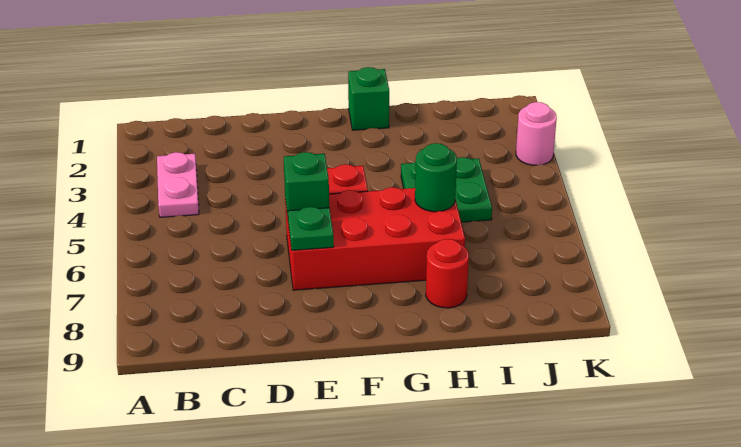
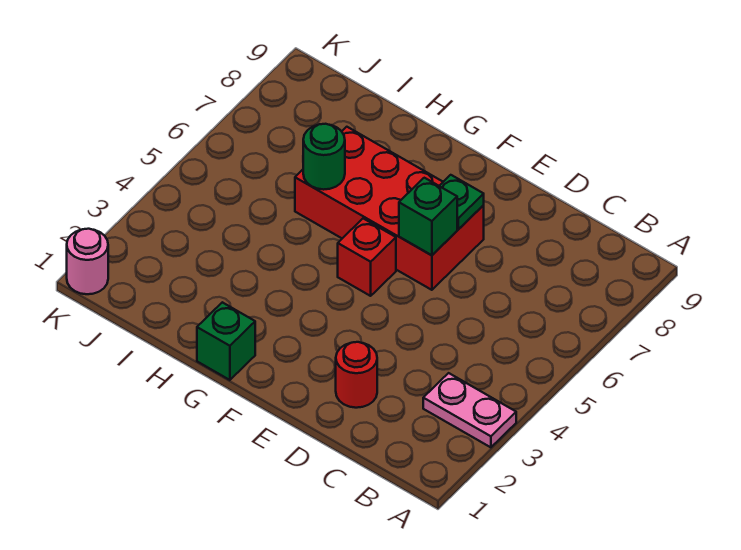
pink plate B3:B4 level 1 -> pink plate A3:B3 level 1
green plate H4:I5 level 1 -> none
red round brick H8 level 1 -> red round brick D2 level 1
pink round brick K3 level 1 -> pink round brick K1 level 1

